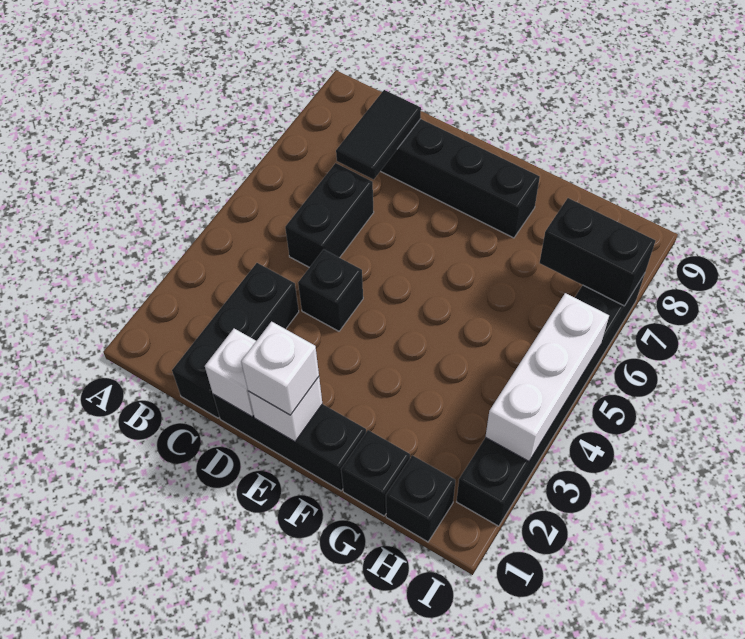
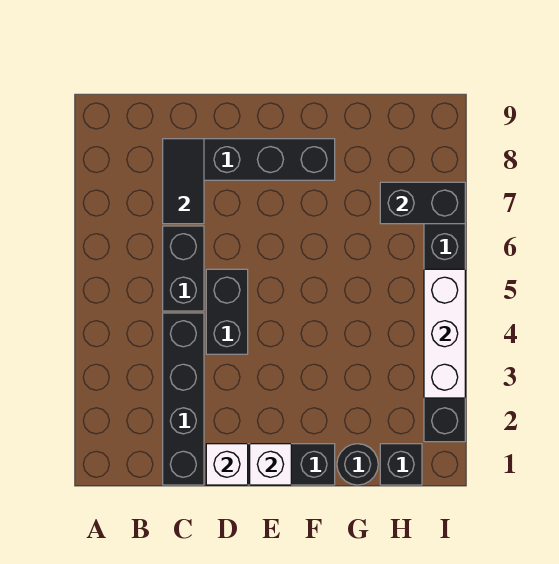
black brick C1:C3 level 1 -> black brick C1:C4 level 1
black brick D4 level 1 -> black brick D4:D5 level 1
white brick E1 level 3 -> none
black brick G1 level 1 -> black round brick G1 level 1

